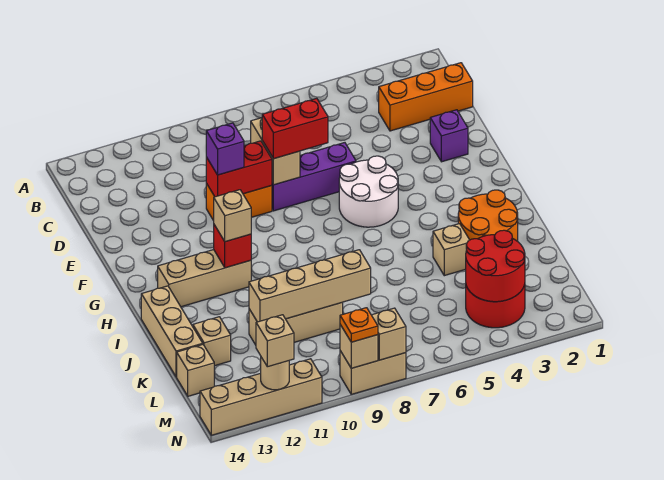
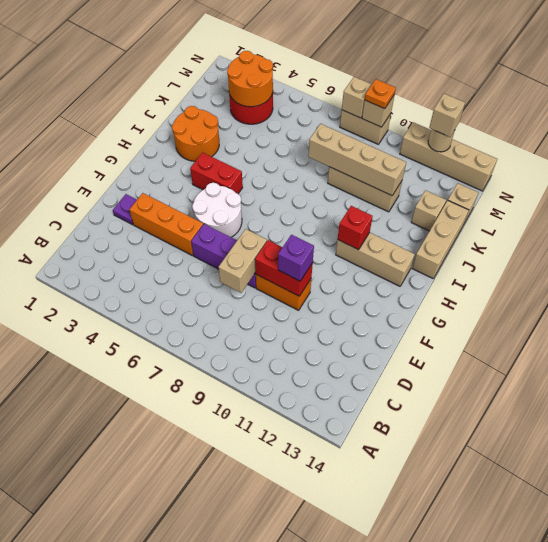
orange brick C1:C3 level 1 -> orange brick E3:E5 level 1
purple brick E2 level 1 -> purple plate E2 level 1
red brick E7:E8 level 3 -> red brick H4:H5 level 1
tan brick H11 level 3 -> none
tan brick J4 level 1 -> none
red round brick L3:M4 level 2 -> orange round brick L3:M4 level 2

